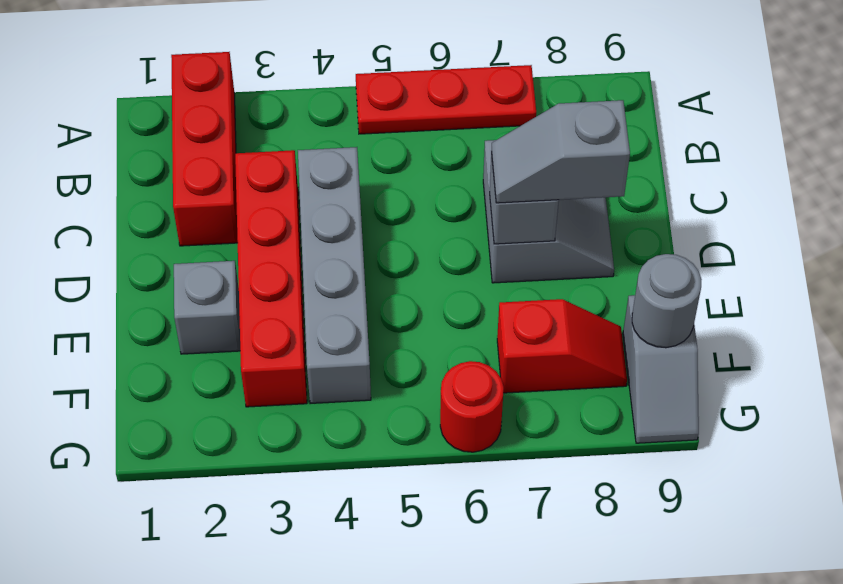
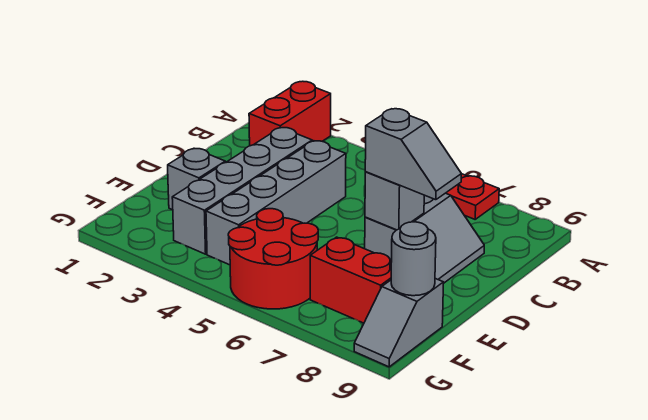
red brick A2:C2 level 1 -> red brick A2:B2 level 1
red brick C3:F3 level 1 -> grey brick C3:F3 level 1
grey slope D7:D8 level 3 top 8 -> grey slope D7:D8 level 3 top 7
red slope F7:F8 level 1 top 7 -> red brick F7:F8 level 1
red round brick G6 level 1 -> red round brick F5:G6 level 1

